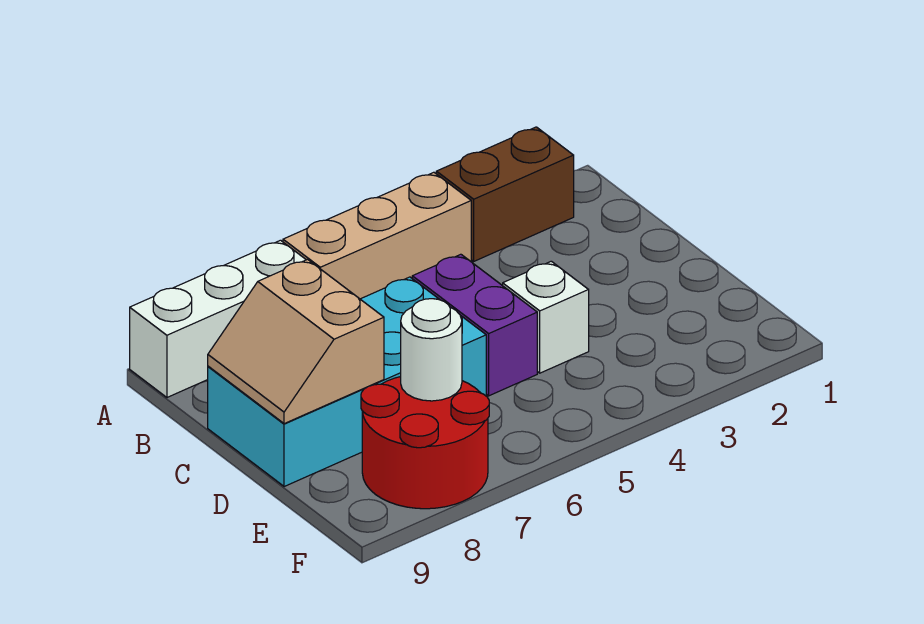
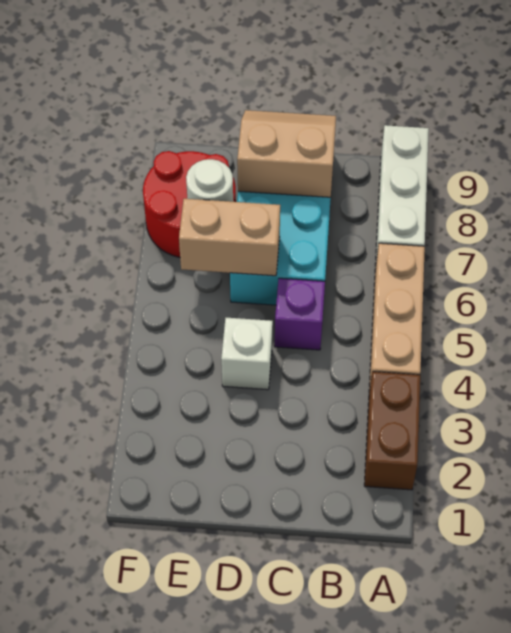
purple brick C5:D5 level 1 -> purple brick C5 level 1
none -> tan brick D6:E6 level 2

